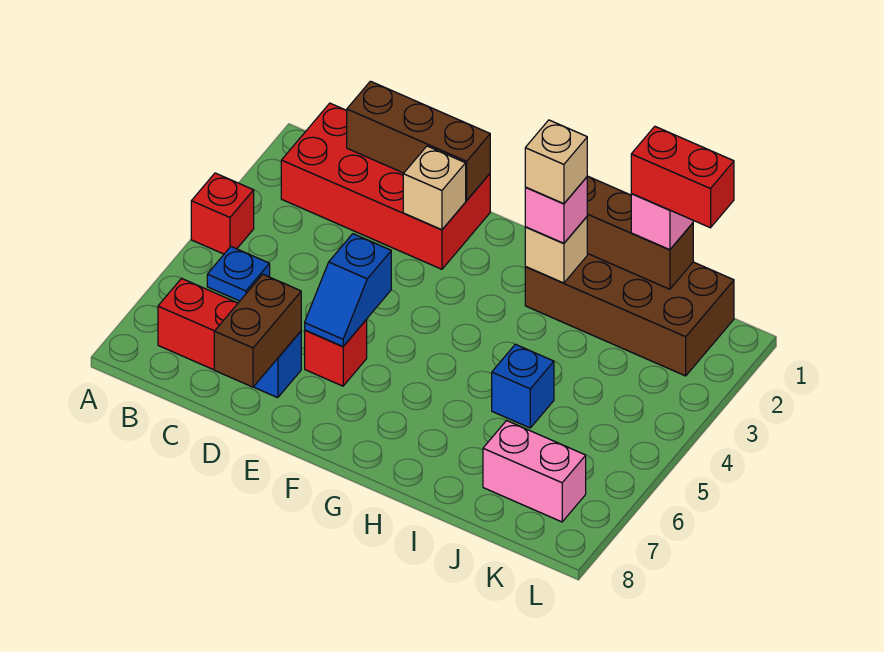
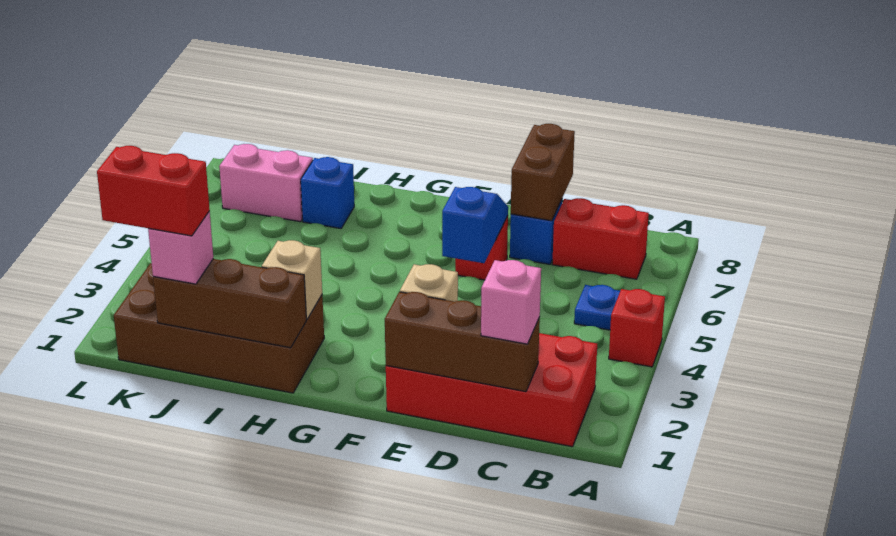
pink brick H2 level 3 -> pink brick C1 level 3
tan brick H2 level 4 -> none
blue brick I5 level 1 -> blue brick I7 level 1

